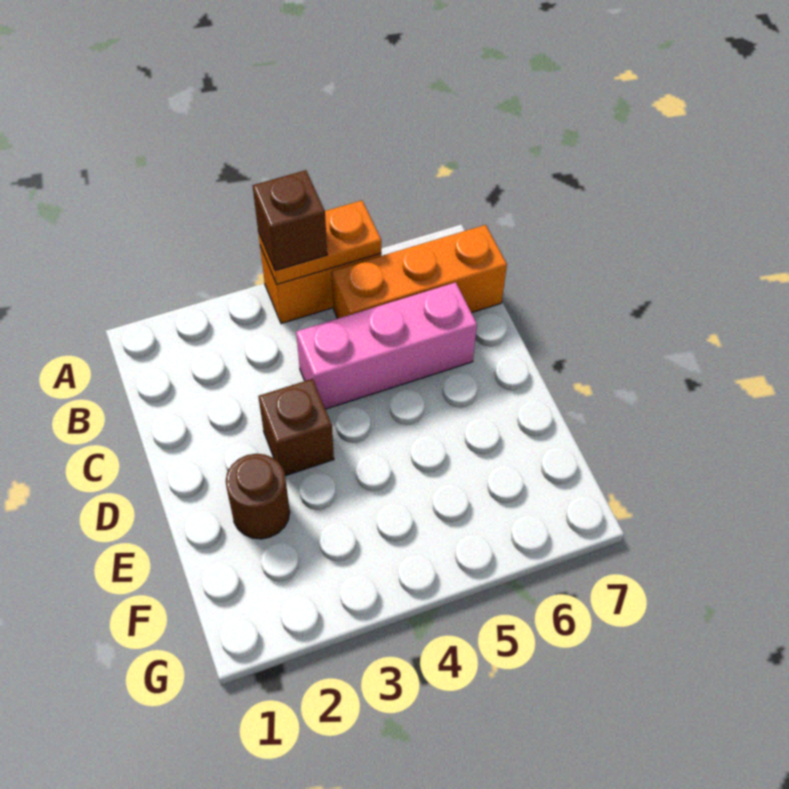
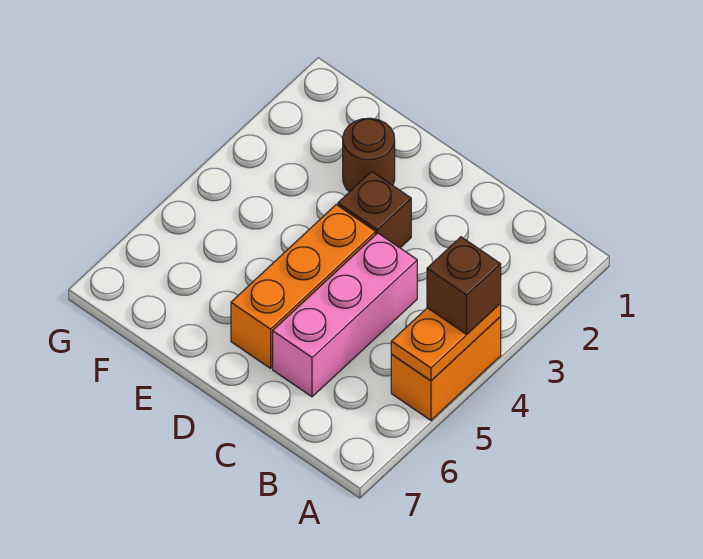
orange brick B5:B7 level 1 -> orange brick D4:D6 level 1

